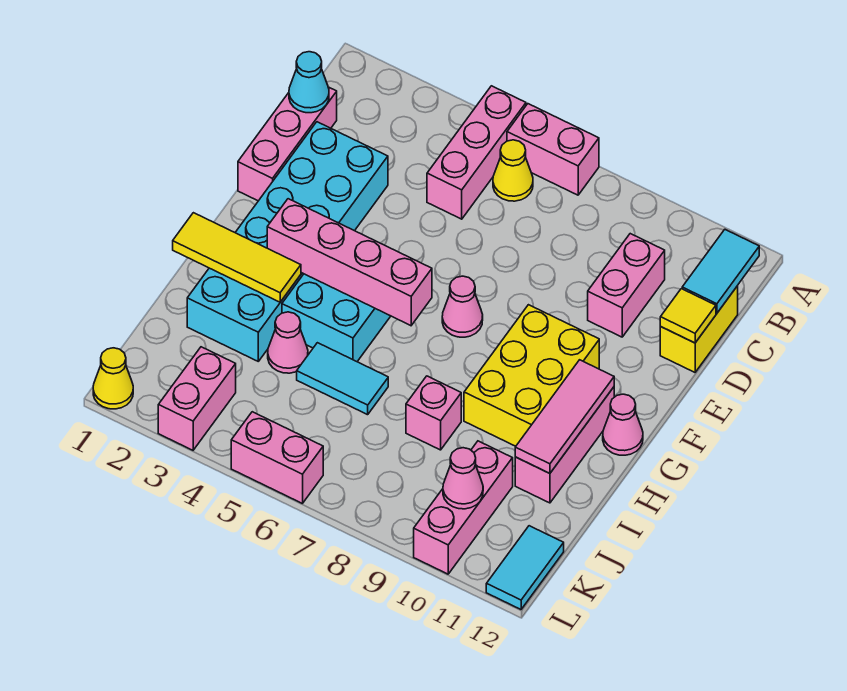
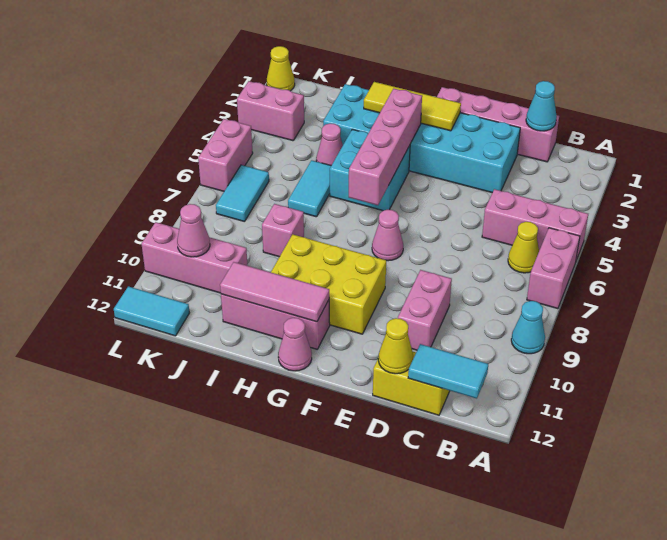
none -> cyan cone A9 level 1
pink brick C1:E1 level 1 -> pink brick C1:F1 level 1
pink brick C10:D10 level 1 -> pink brick D9:D10 level 1
yellow tile D12 level 2 -> yellow cone D12 level 2
yellow tile H1:H3 level 2 -> yellow tile F2:H2 level 2
none -> cyan tile K6:K7 level 1

